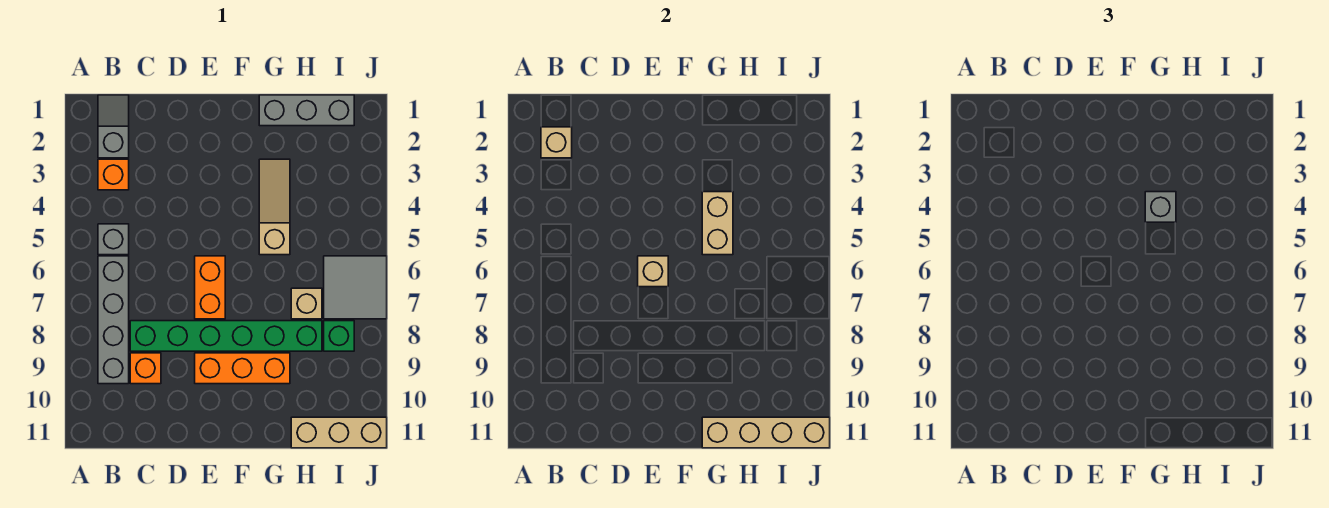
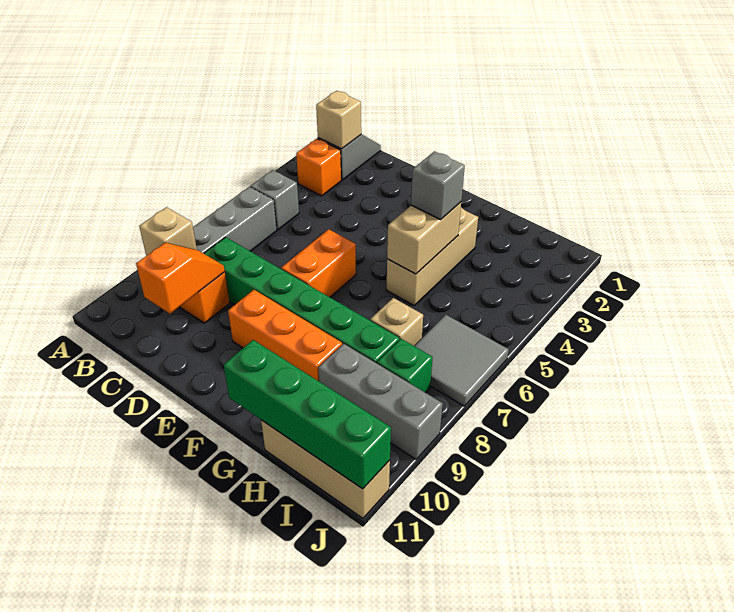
none -> orange slope C9:C10 level 2 top 10
tan brick E6 level 2 -> tan brick B9 level 2
grey brick G1:I1 level 1 -> grey brick H9:J9 level 1
tan slope G3:G5 level 1 top 5 -> tan brick G3:G5 level 1
tan brick G11:J11 level 2 -> green brick G11:J11 level 2

